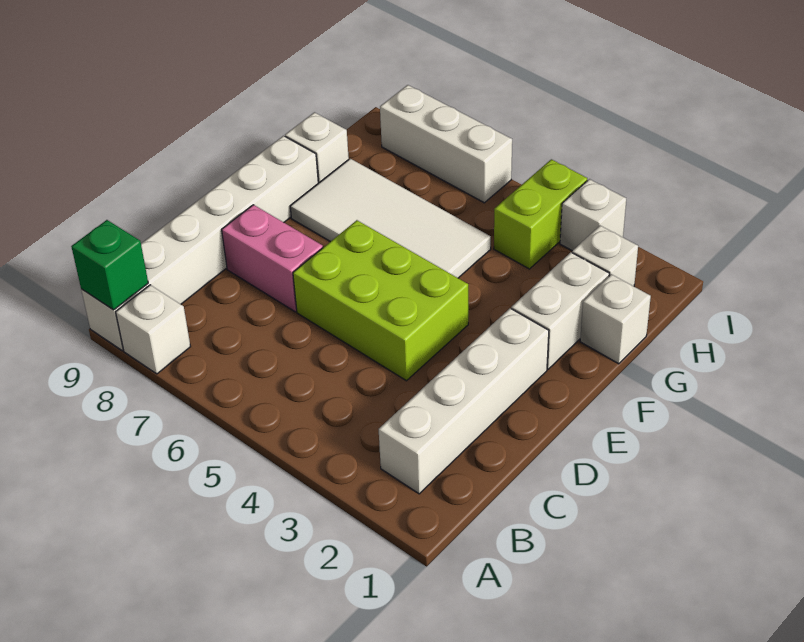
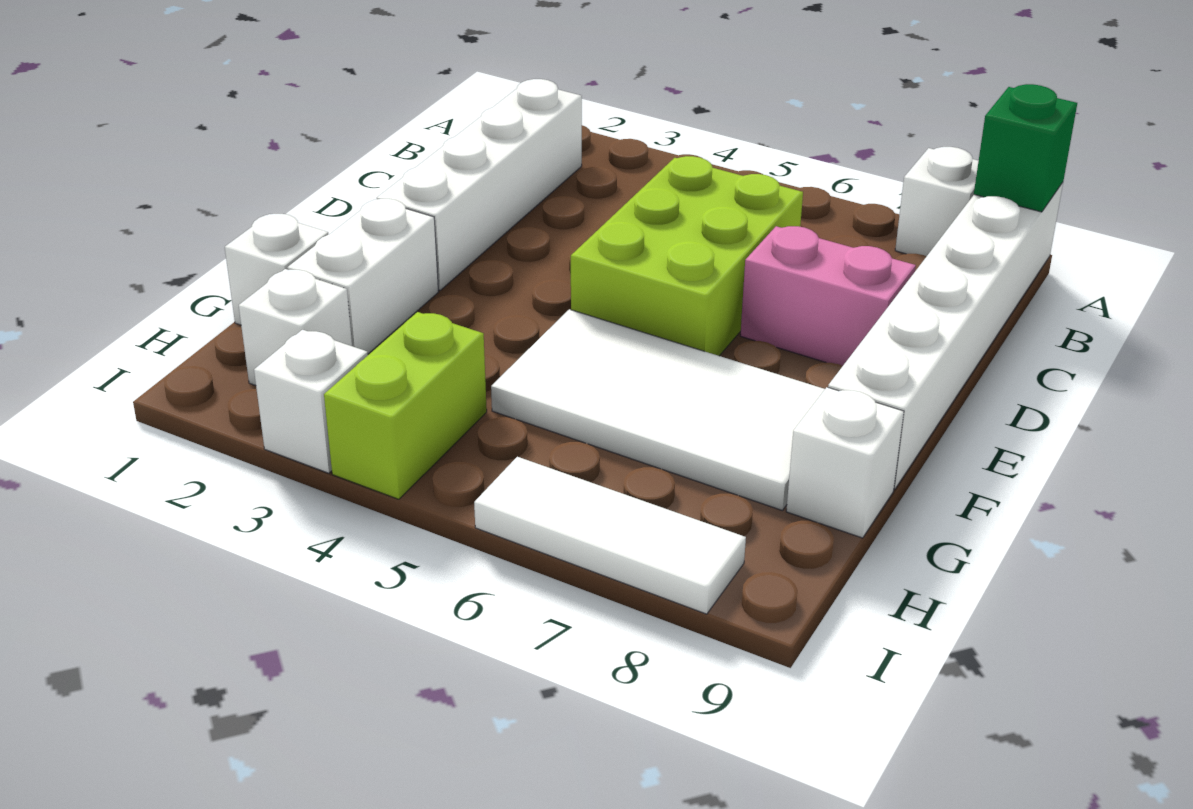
lime brick D4:E6 level 1 -> lime brick C5:E6 level 1
white brick I6:I8 level 1 -> white tile I6:I8 level 1

